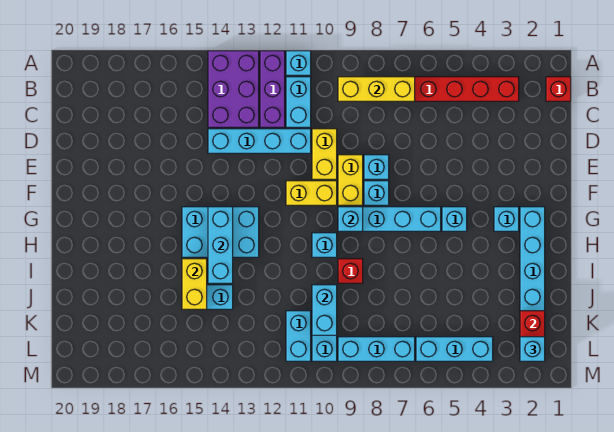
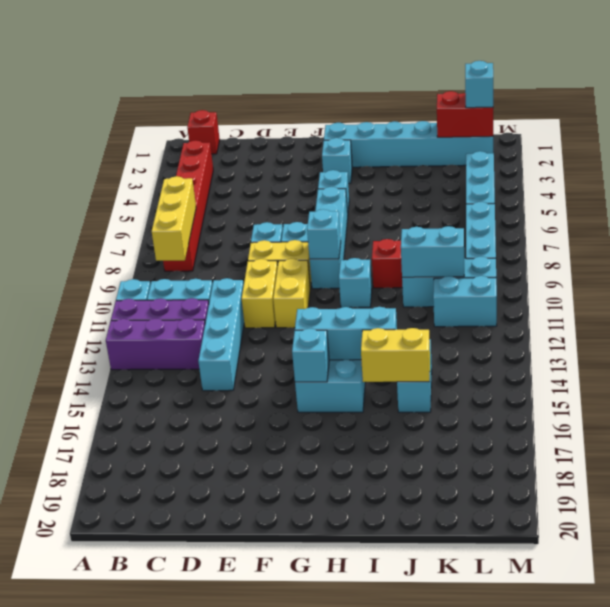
purple brick A13:C14 level 1 -> purple brick A13:C13 level 1
yellow brick D10:E10 level 1 -> yellow brick E10:E11 level 1
none -> cyan brick G15 level 2

